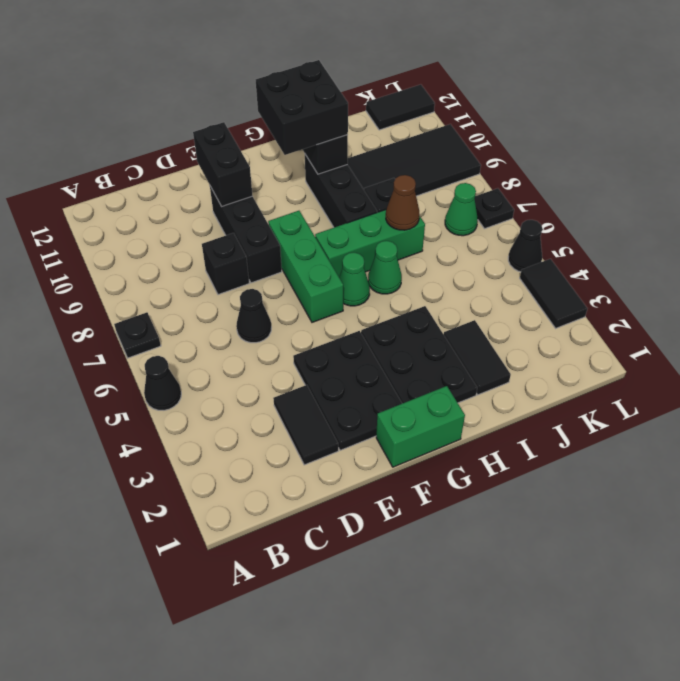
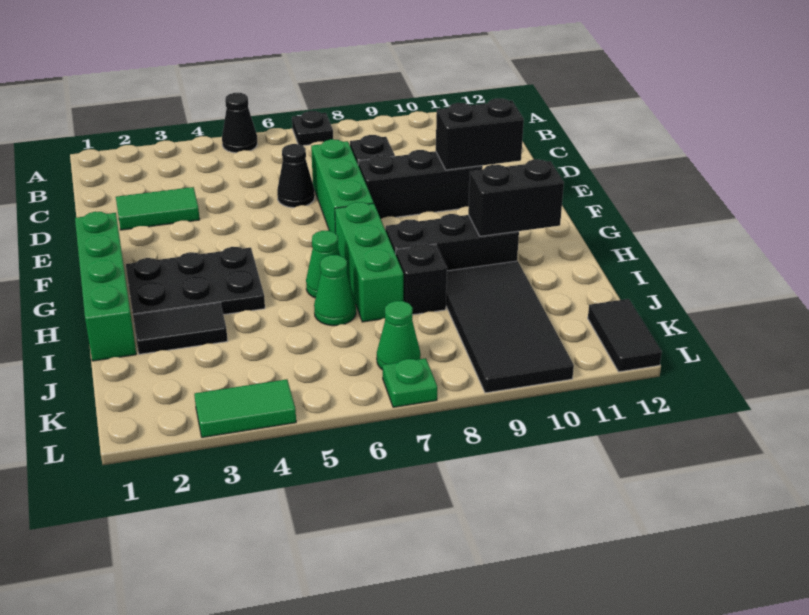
black tile D2:D3 level 1 -> green tile D2:D3 level 1
black plate E2:F4 level 1 -> none
green brick F1:G1 level 1 -> green brick F1:I1 level 1
green brick F6:F8 level 1 -> green brick D7:F7 level 1
green cone G6 level 1 -> green cone I6 level 1
black brick G10:H11 level 3 -> none
brown cone I7 level 2 -> none
black tile L3:L4 level 1 -> green tile L3:L4 level 1
black cone L5 level 1 -> none
black plate L7 level 1 -> green plate L7 level 1

